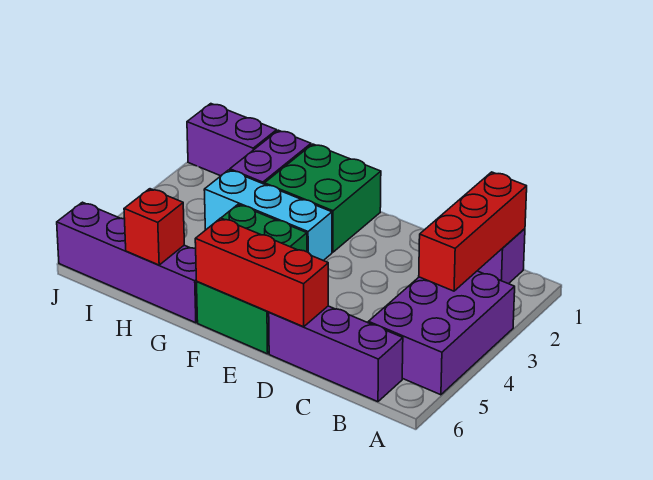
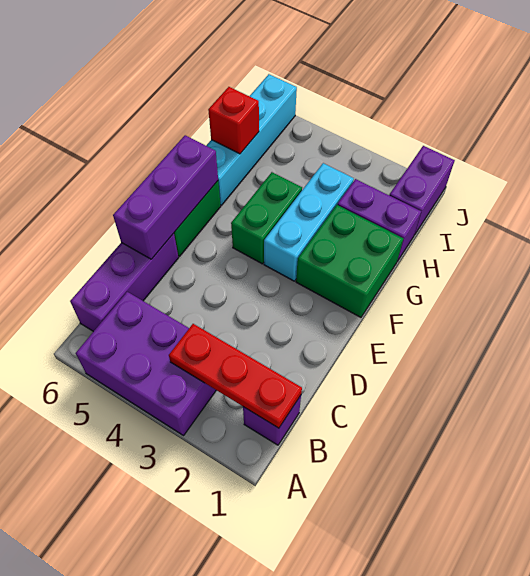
red brick B1:B3 level 2 -> red plate B1:B3 level 2
red brick D6:F6 level 2 -> purple brick D6:F6 level 2
purple brick G6:J6 level 1 -> cyan brick G6:J6 level 1

